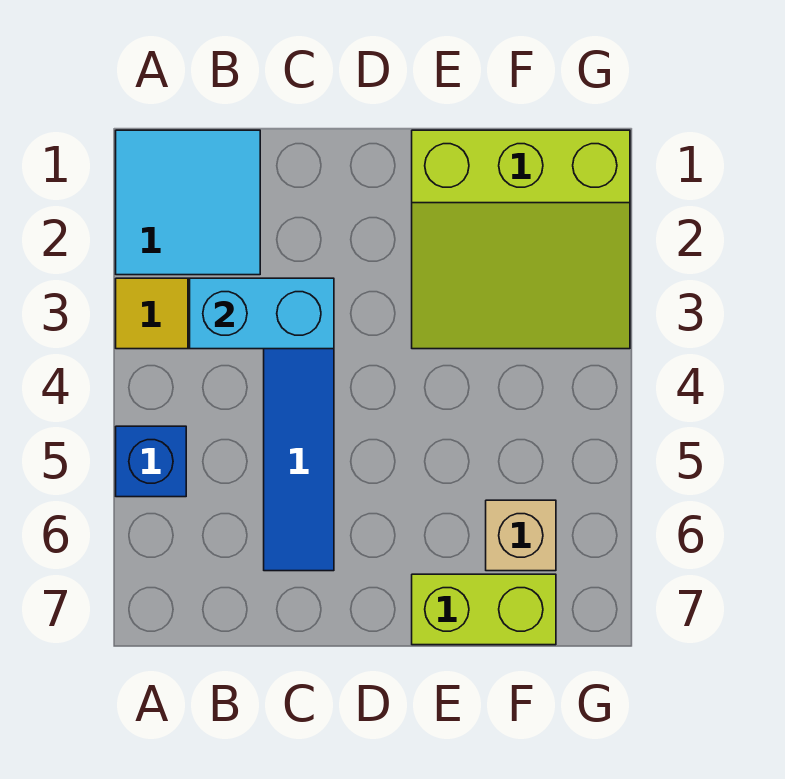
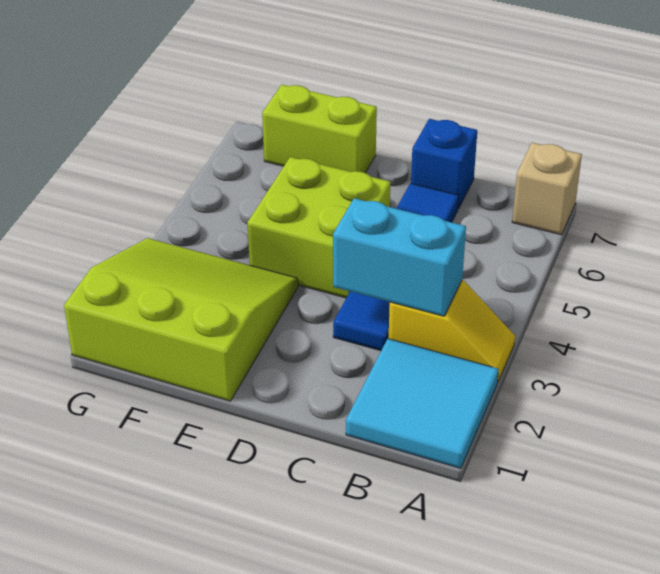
blue brick A5 level 1 -> blue brick C7 level 1
none -> lime brick D4:E5 level 1
tan brick F6 level 1 -> tan brick A7 level 1

